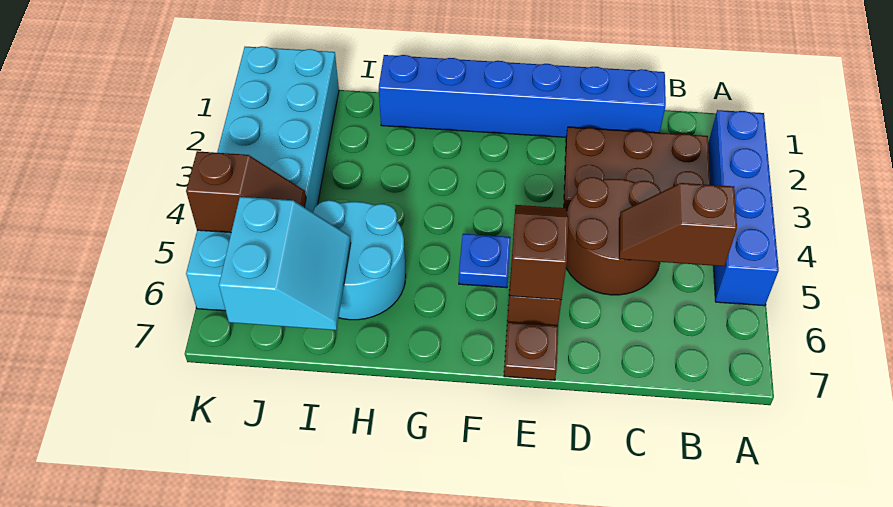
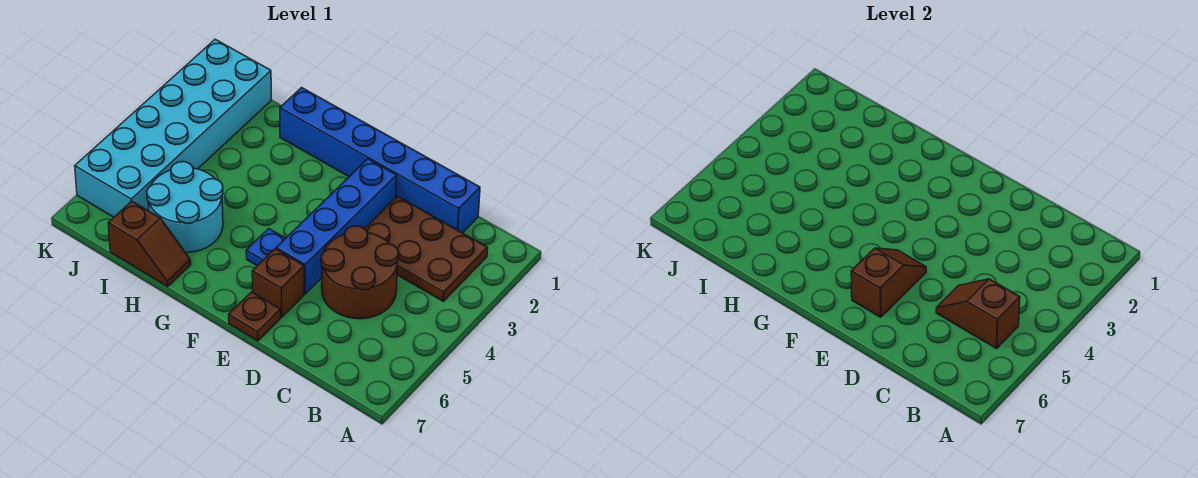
blue brick A2:A5 level 1 -> blue brick E2:E5 level 1
cyan slope I6:J7 level 2 top J -> none
brown slope J5:K5 level 2 top K -> brown slope H7:I7 level 1 top I

